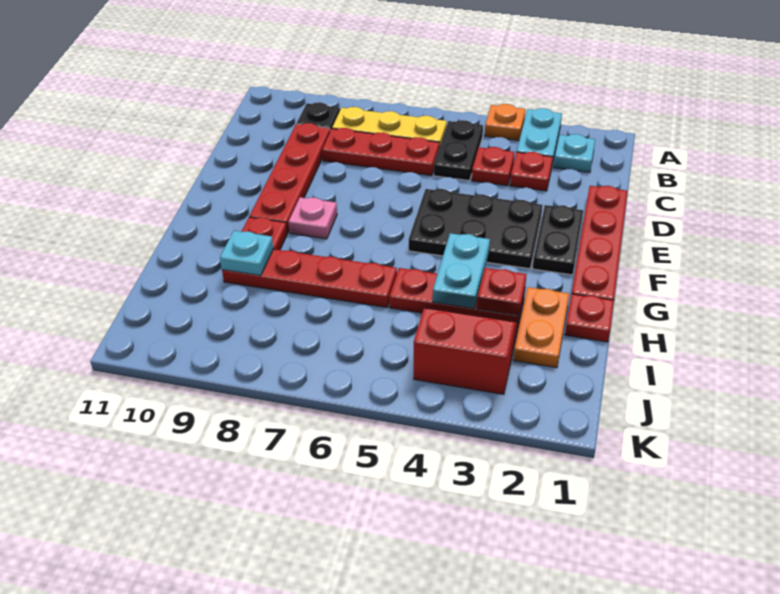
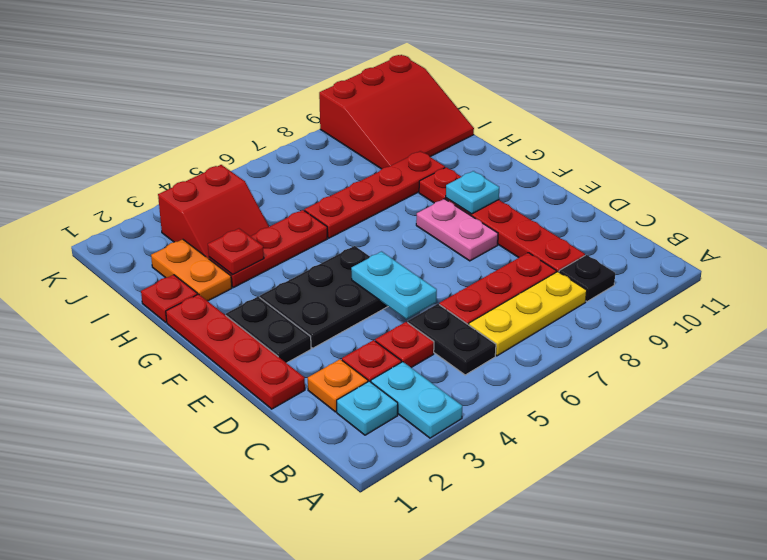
orange plate A4 level 1 -> orange plate C2 level 1
pink plate F8 level 1 -> pink plate E8:F8 level 1
cyan plate G4:H4 level 2 -> cyan plate D5:E5 level 2
cyan plate H9 level 2 -> cyan plate F9 level 2
none -> red slope I9:K11 level 1 top K

